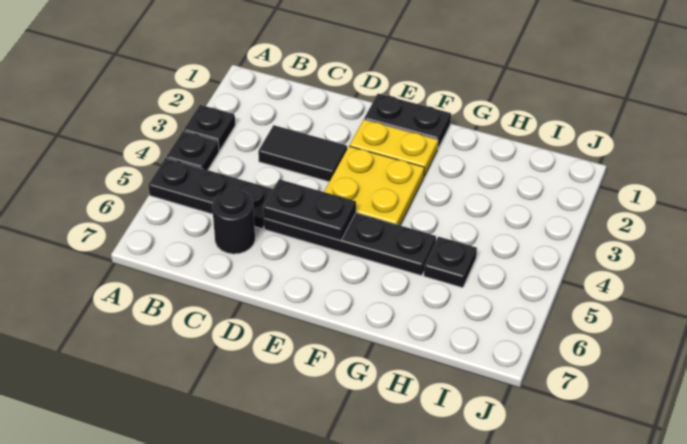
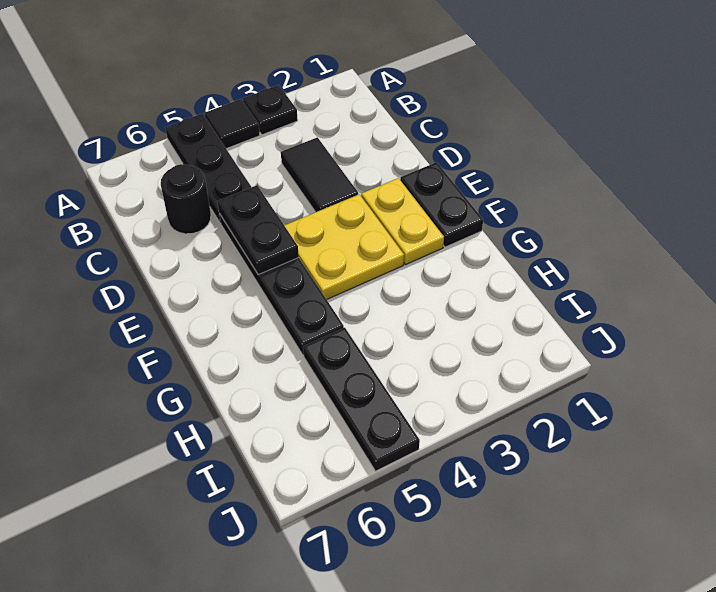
black plate A4 level 1 -> black tile A4 level 1
black plate H5 level 1 -> black plate H5:J5 level 1

